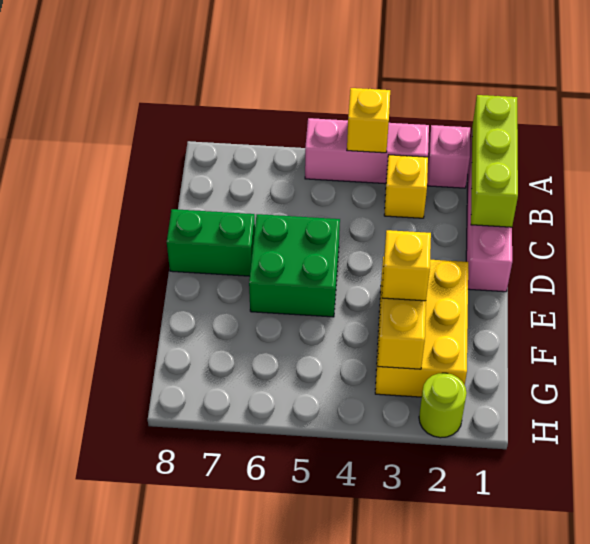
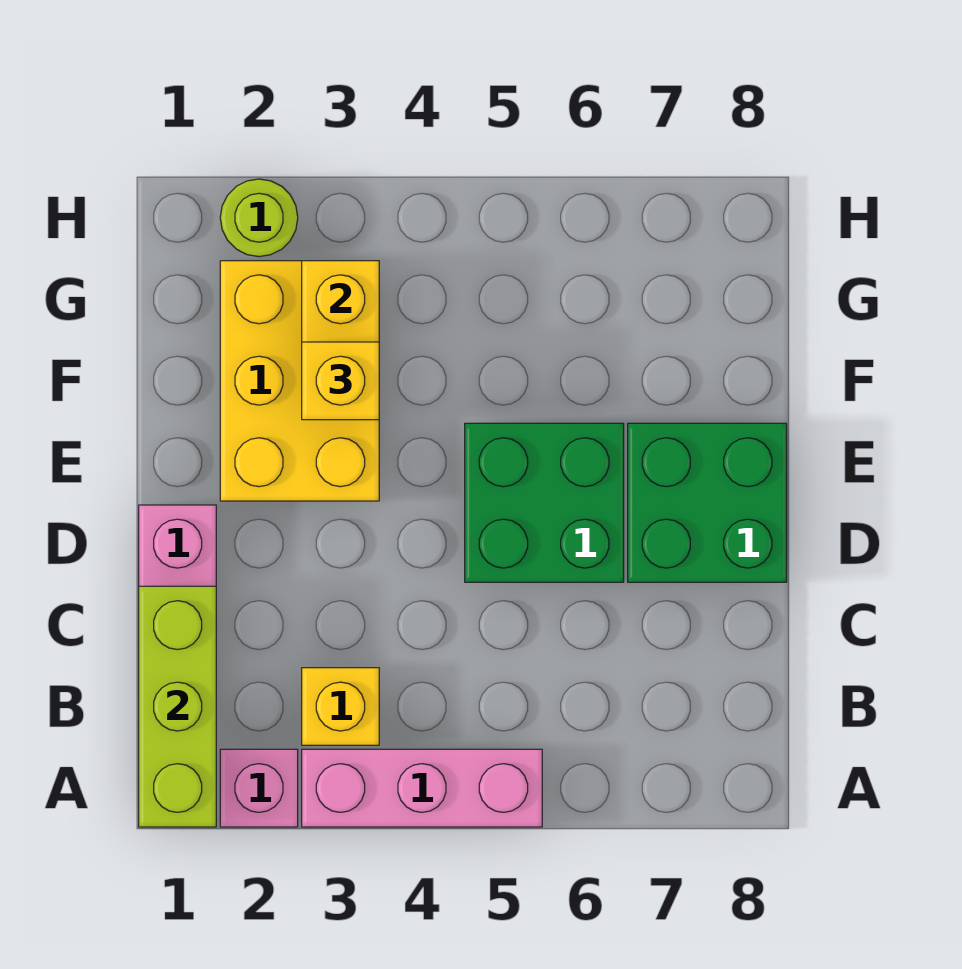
yellow brick A4 level 2 -> none
green brick D7:D8 level 1 -> green brick D7:E8 level 1

